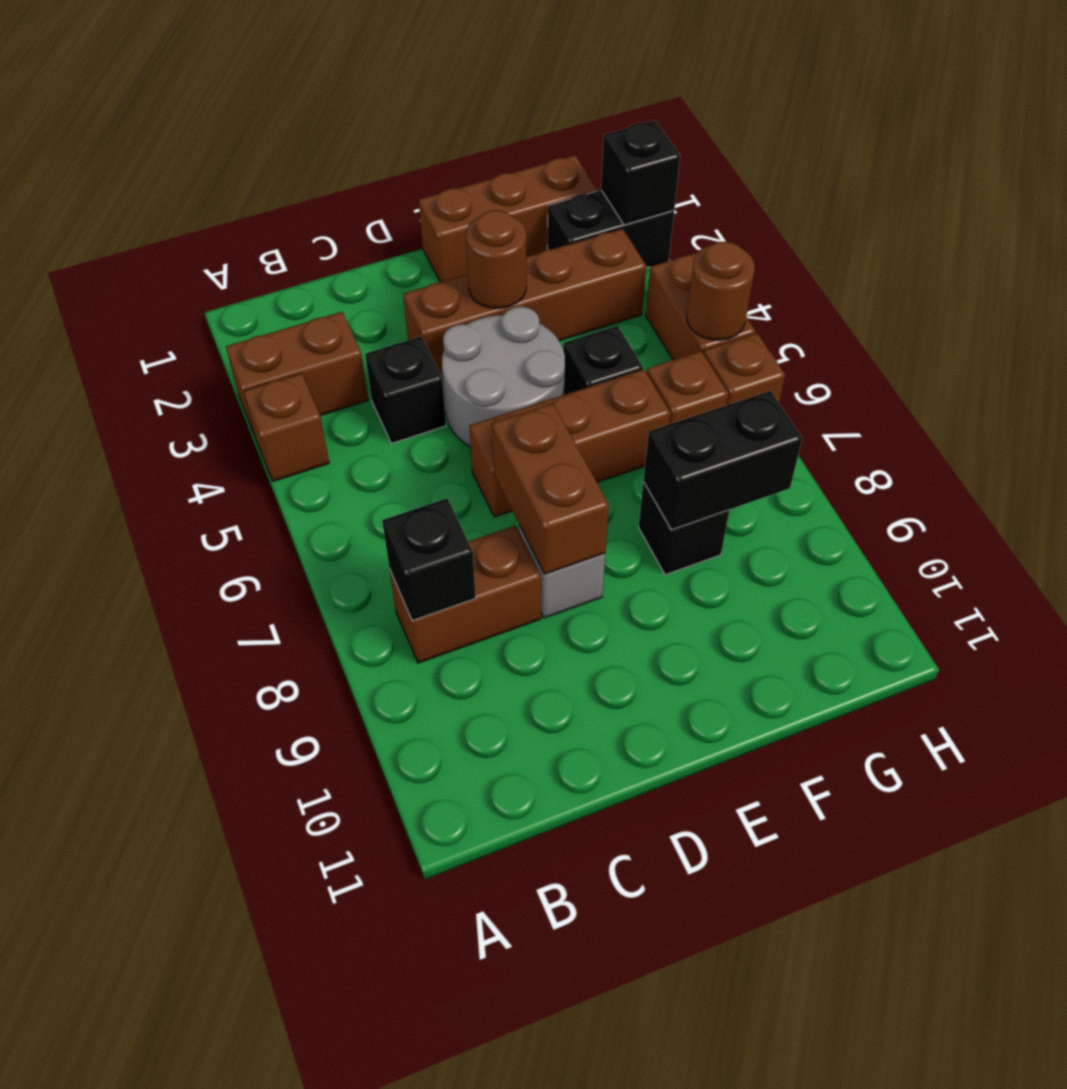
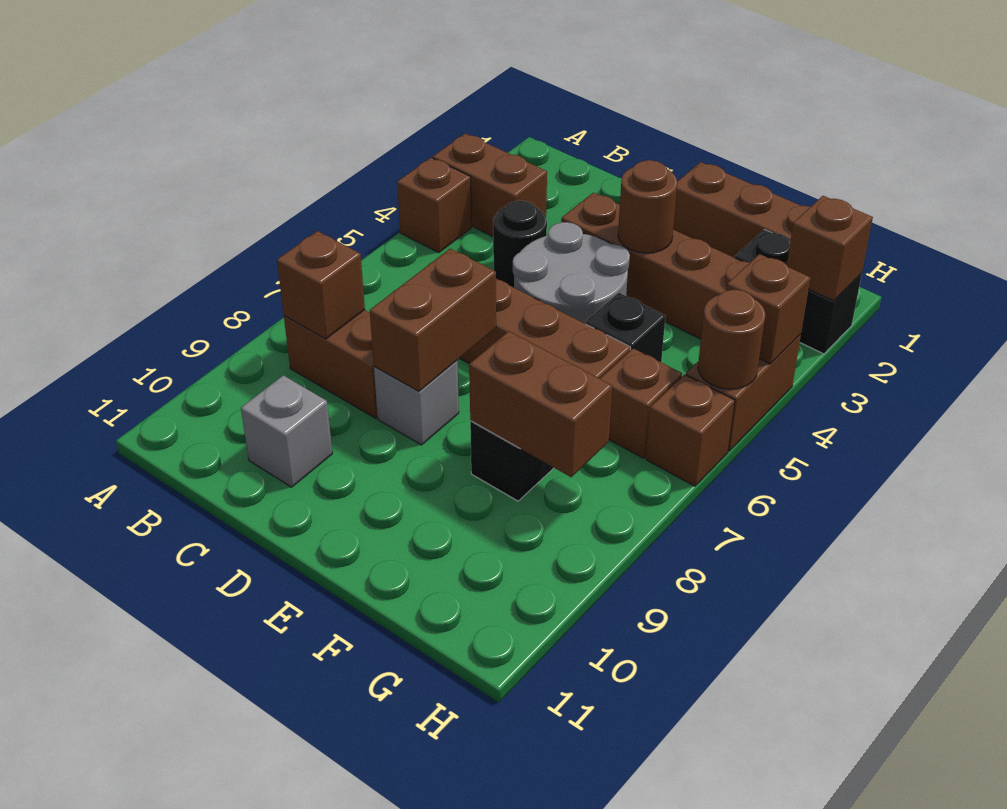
black brick B8 level 2 -> brown brick B8 level 2
black brick C4 level 1 -> black round brick C4 level 1
none -> grey brick C10 level 1
black brick F8:G8 level 2 -> brown brick F8:G8 level 2
black brick H2 level 2 -> brown brick H2 level 2
none -> brown brick H4 level 2

